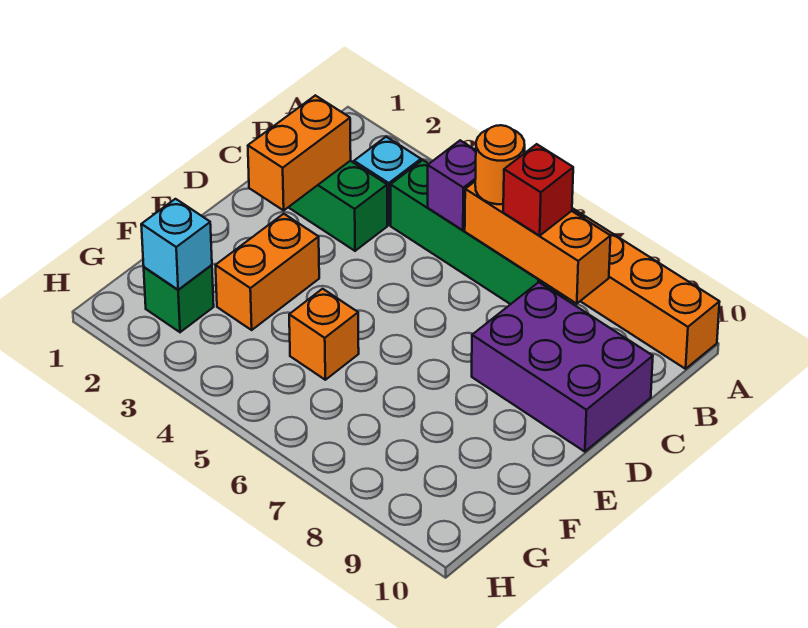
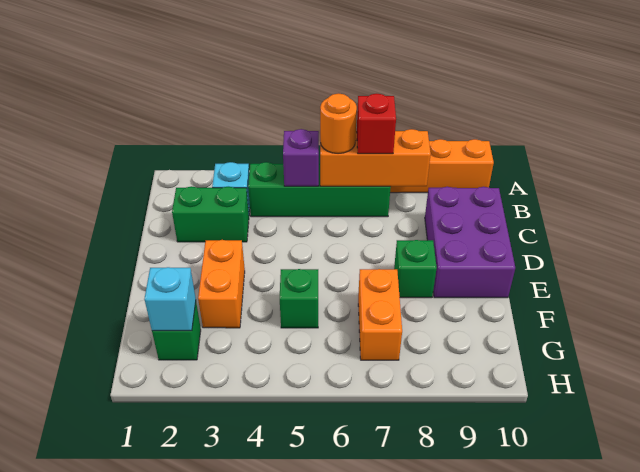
orange brick C2:D2 level 2 -> orange brick F7:G7 level 1
purple brick C8:D10 level 1 -> purple brick C9:E10 level 1
none -> green brick E8 level 1
orange brick F5 level 1 -> green brick F5 level 1

